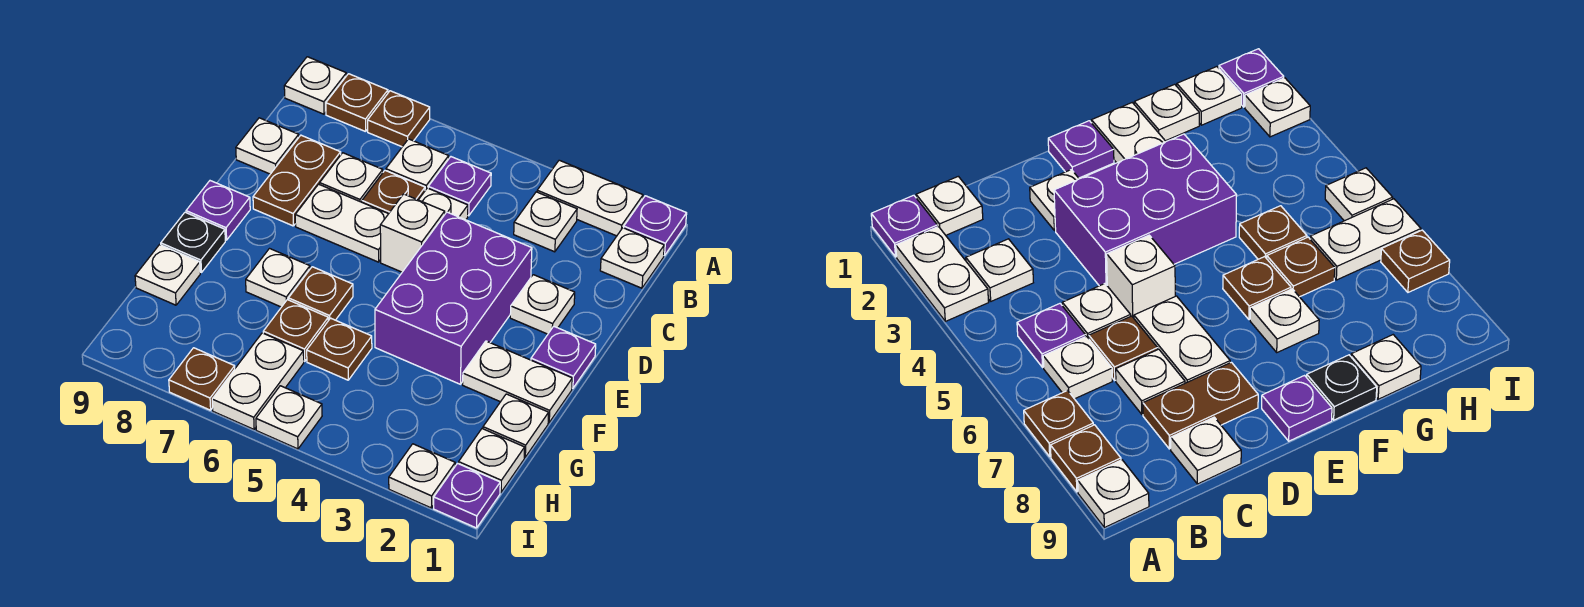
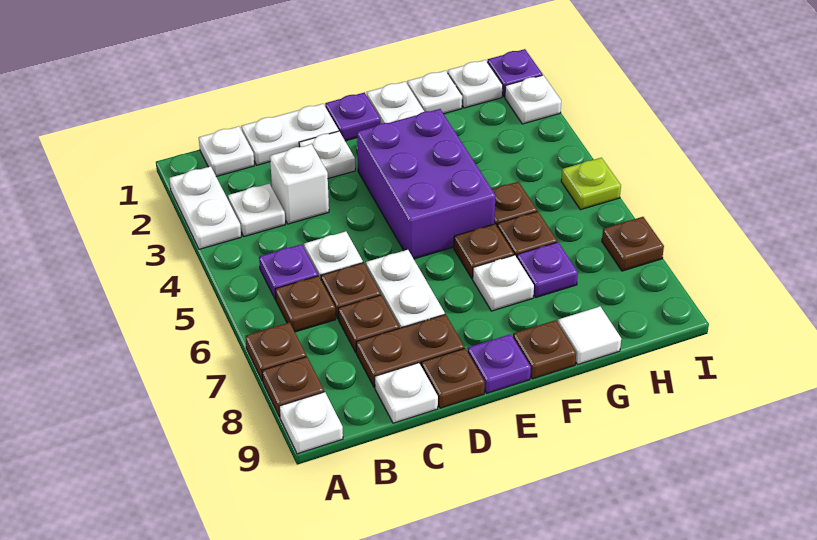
purple plate A1 level 1 -> purple plate G7 level 1
white plate B6 level 1 -> brown plate B6 level 1
white plate C7 level 1 -> brown plate C7 level 1
purple brick D3:F4 level 1 -> purple brick E3:F5 level 1
white brick D5 level 1 -> white brick C3 level 1
none -> brown plate D9 level 1
black plate F9 level 1 -> brown plate F9 level 1
white plate G9 level 1 -> white tile G9 level 1
white plate H6:I6 level 1 -> white plate C1:D1 level 1
white plate I5 level 1 -> lime plate I5 level 1

